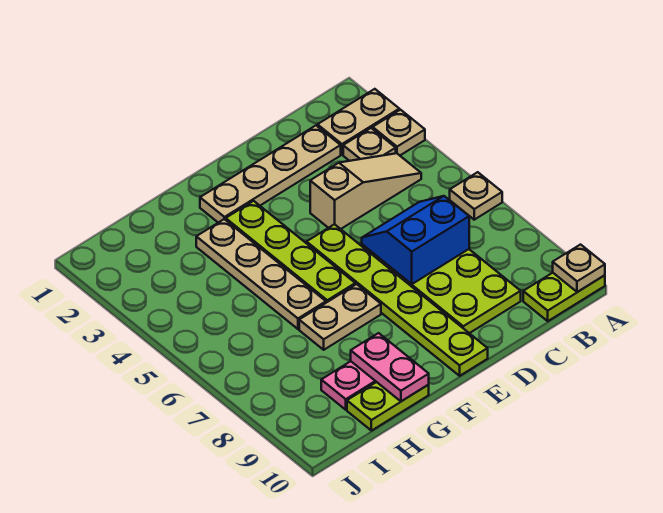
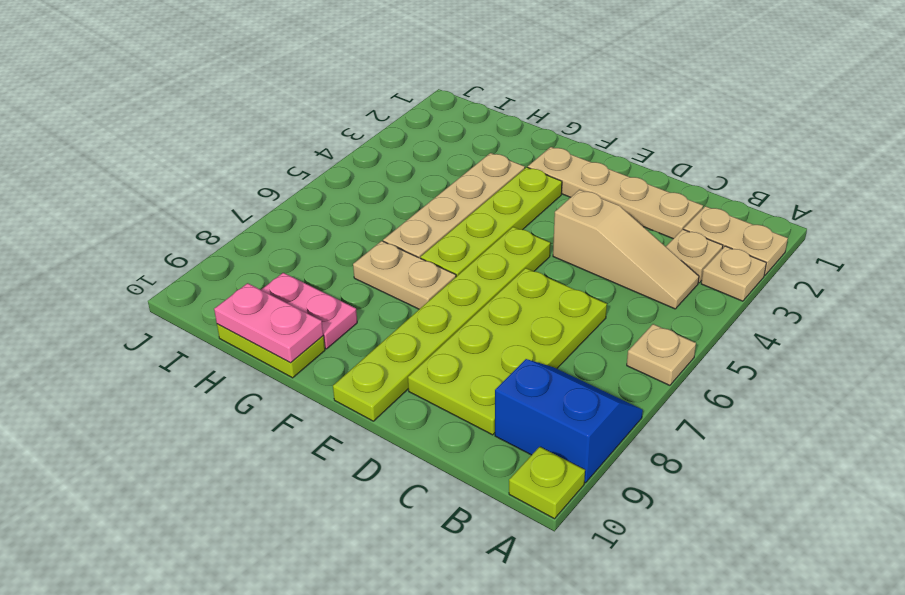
lime plate A10:B10 level 1 -> lime plate A10 level 1
tan plate A10 level 2 -> none
blue slope C6:D7 level 2 top 7 -> blue slope A8:B9 level 1 top 9
pink plate G9:G10 level 2 -> pink plate G10:H10 level 2

